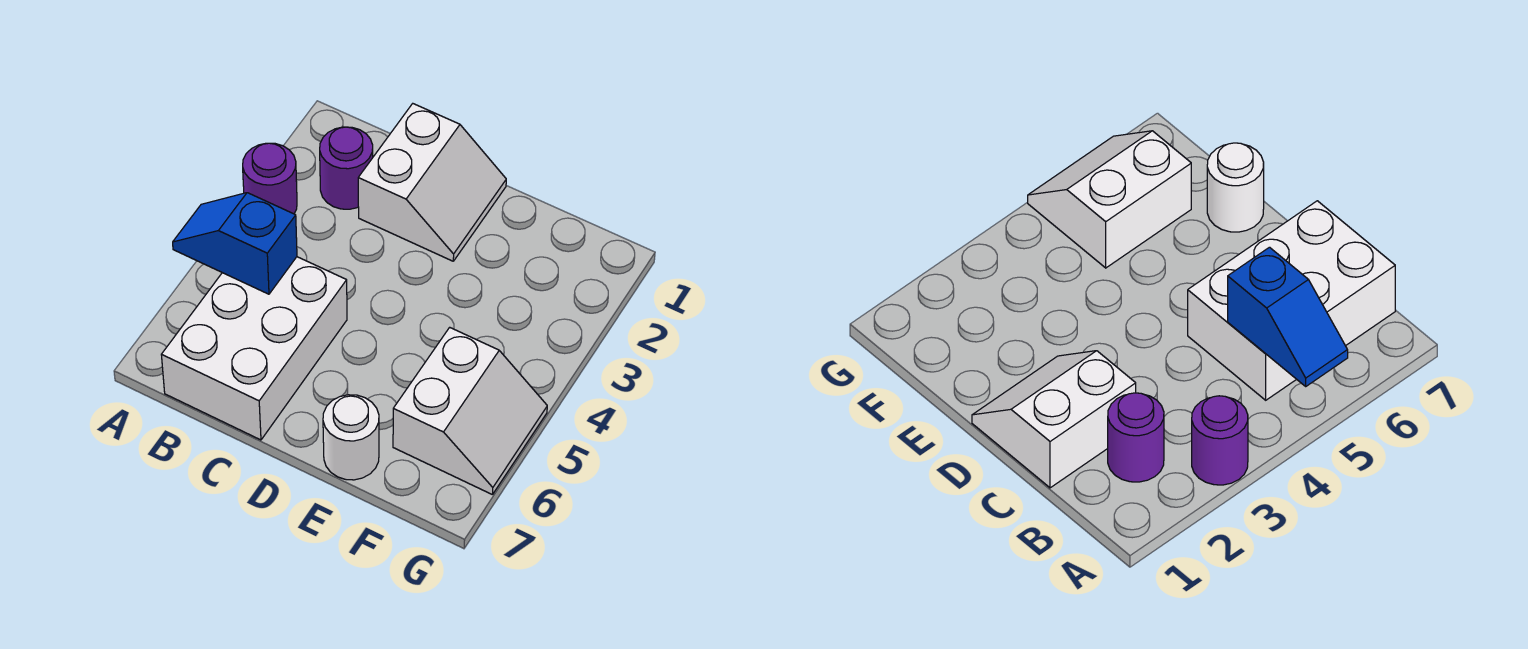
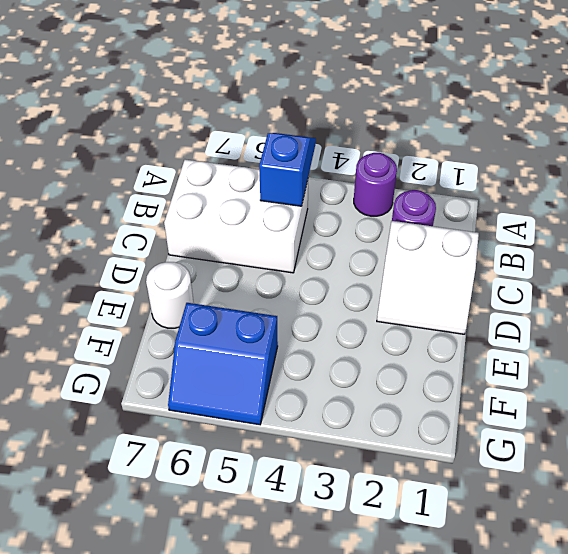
white slope F5:G6 level 1 top F -> blue slope F5:G6 level 1 top F

